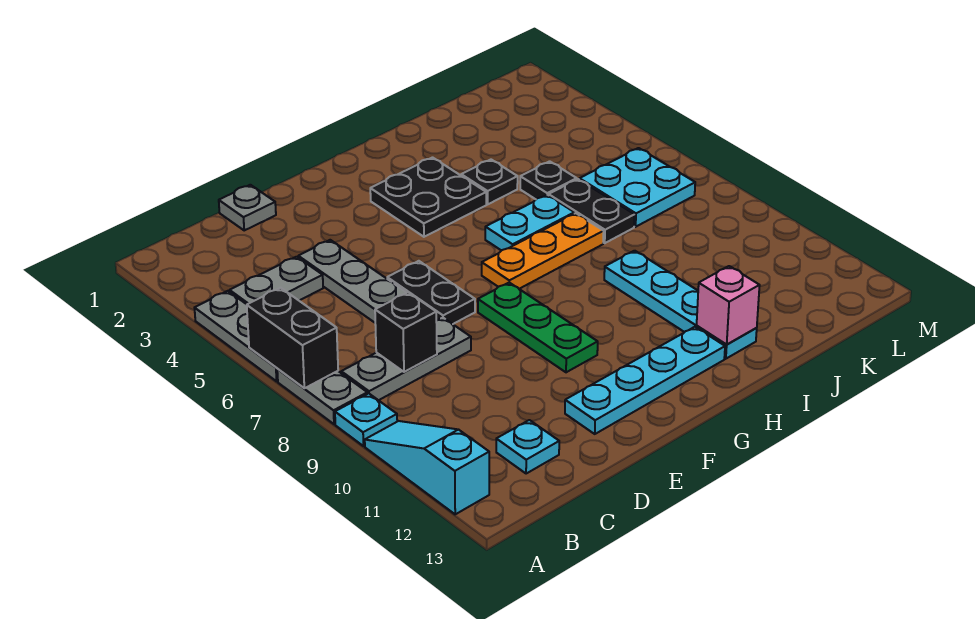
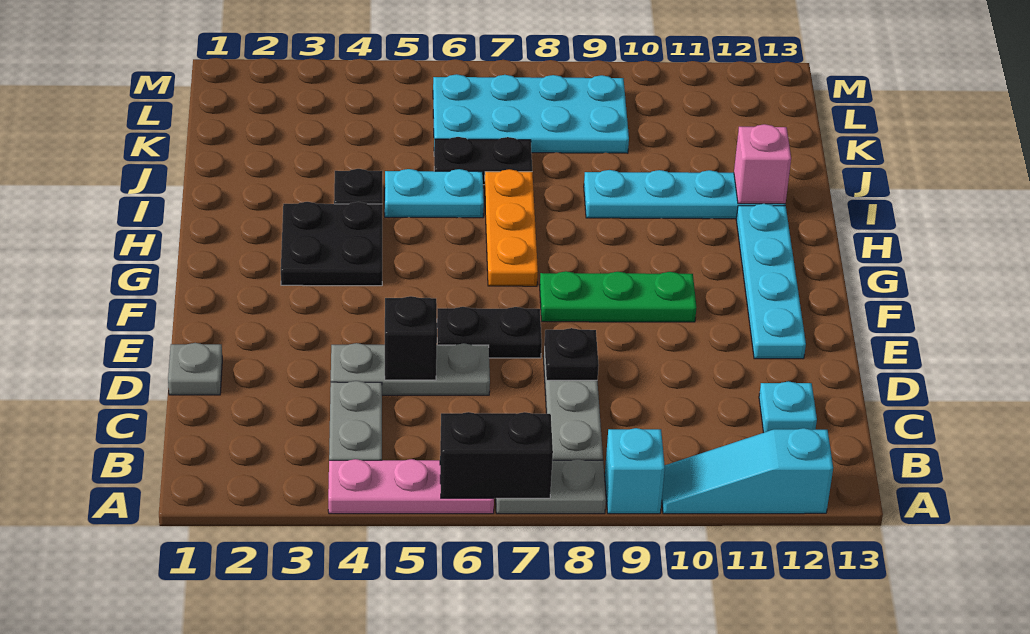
grey plate A4:A6 level 1 -> pink plate A4:A6 level 1
cyan plate A9 level 1 -> cyan brick A9 level 1
black brick C8 level 2 -> black brick D5 level 2
cyan plate H6:I6 level 1 -> cyan plate I5:I6 level 1
black plate J5 level 1 -> black plate D8 level 2
cyan plate K6:L7 level 1 -> cyan plate K6:L9 level 1

